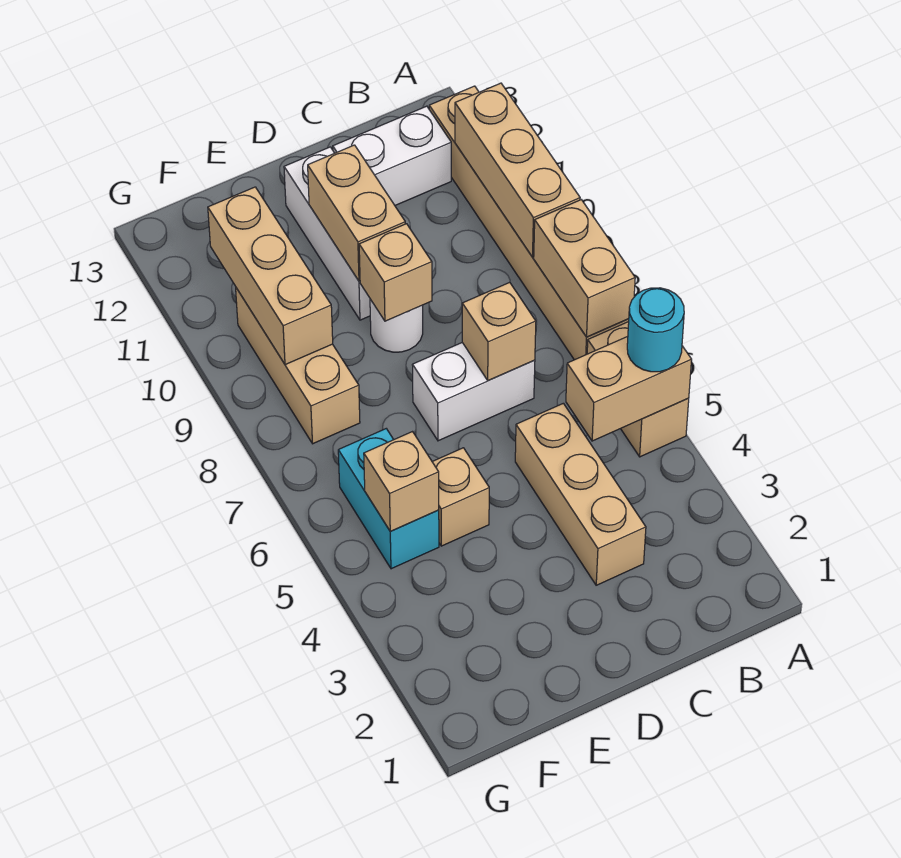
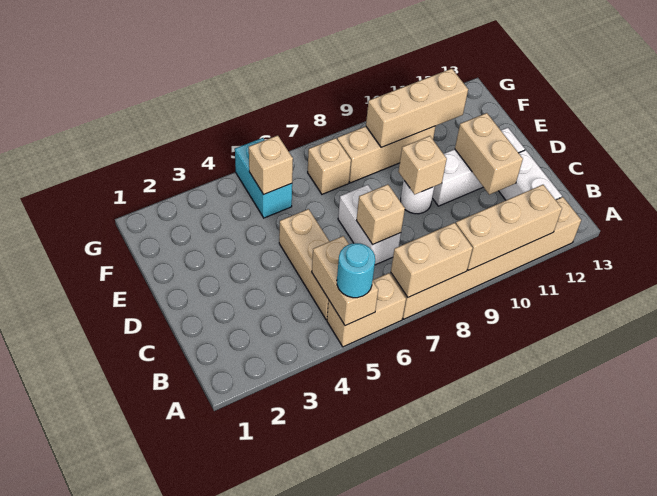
tan brick C3:C5 level 1 -> tan brick B5:D5 level 1
tan brick D10:D11 level 2 -> tan brick C11:D11 level 2
tan brick E5 level 1 -> tan brick F7 level 1
cyan brick F5:F6 level 1 -> cyan brick F5:G5 level 1

